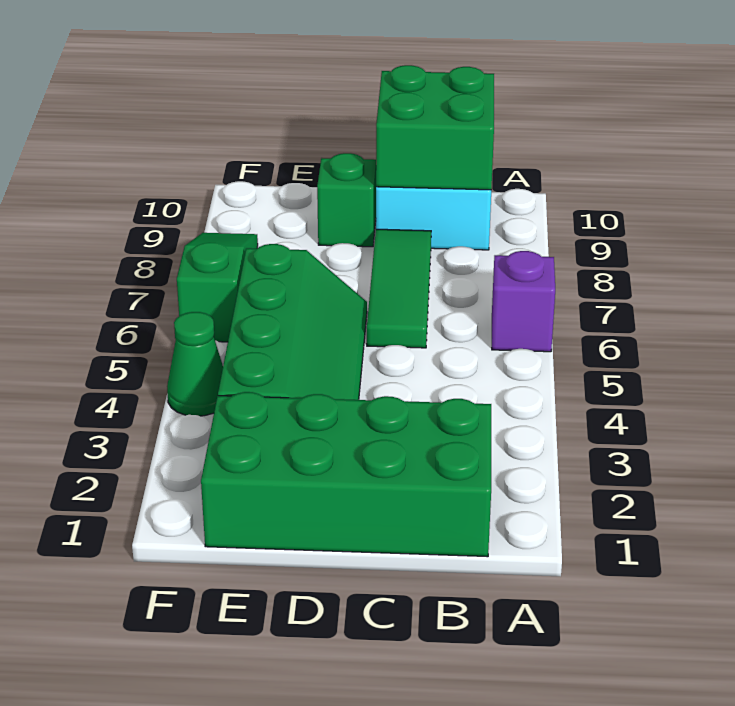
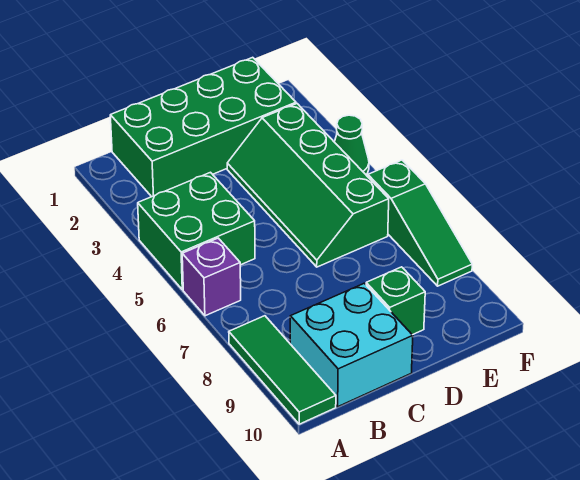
green brick B9:C10 level 2 -> green brick A4:B5 level 1
green tile C6:C8 level 1 -> green tile A8:A10 level 1

